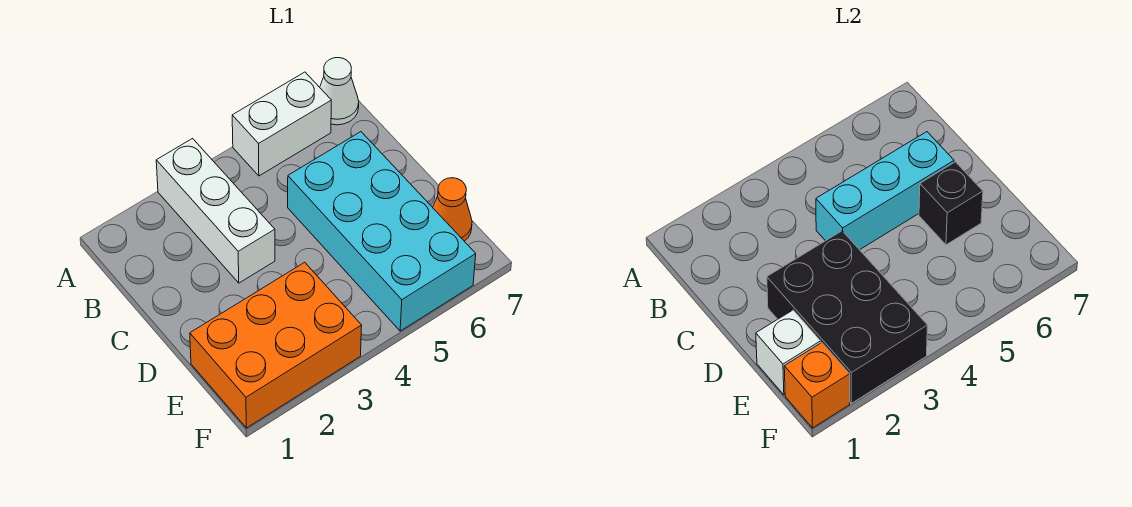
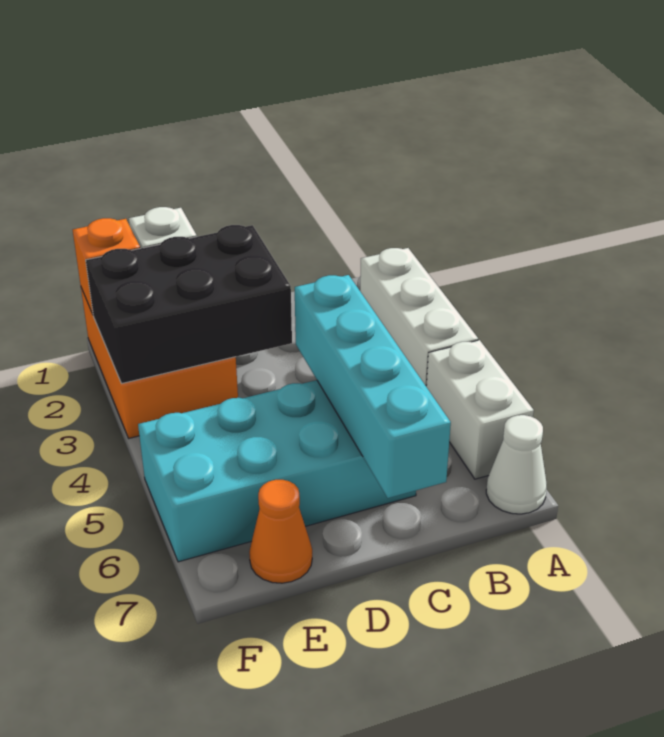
white brick A3:C3 level 1 -> white brick A2:A4 level 1
cyan brick C4:C6 level 2 -> cyan brick C4:C7 level 2
black brick D6 level 2 -> none

